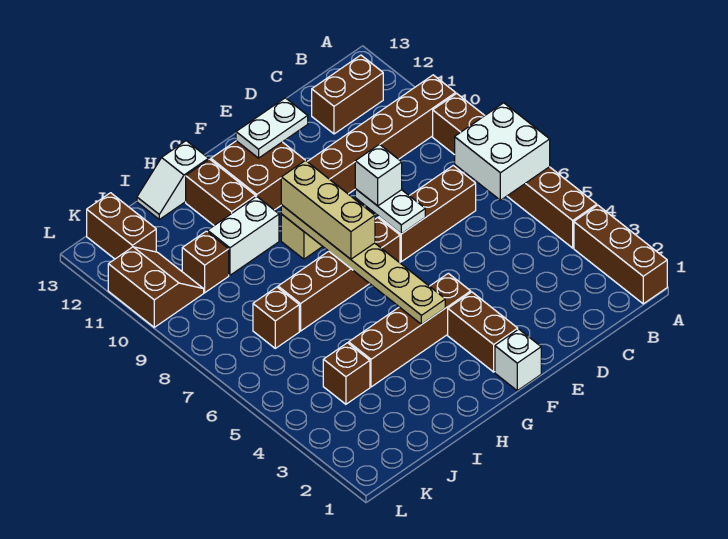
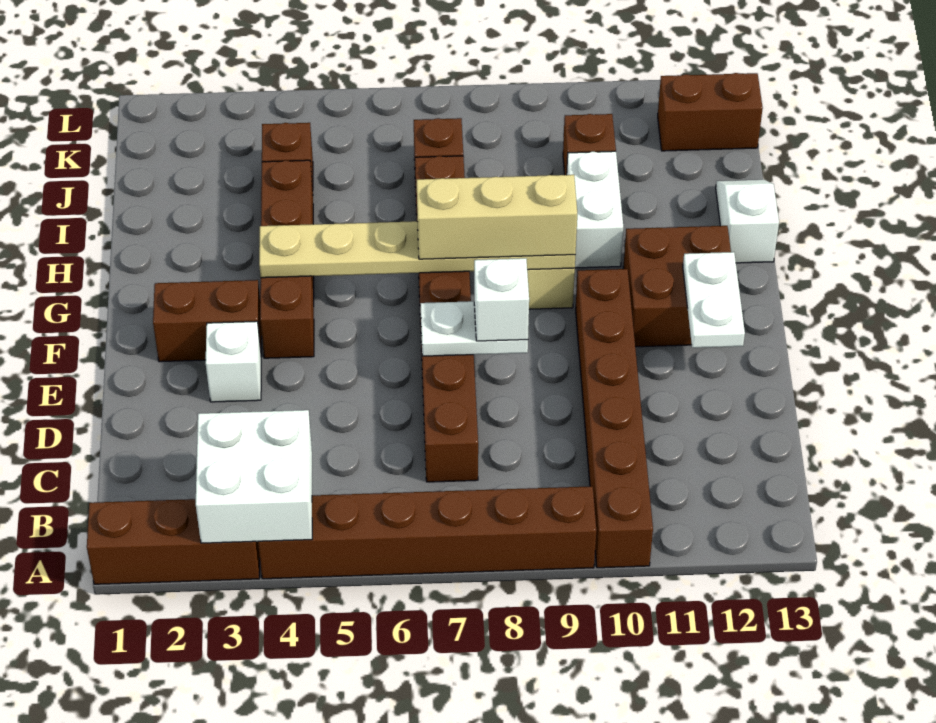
white brick A6:B7 level 2 -> white brick A3:B4 level 2
brown brick B12:C12 level 1 -> none
white brick F1 level 1 -> white brick E3 level 1
brown brick H11:H12 level 1 -> none
brown slope K10:L11 level 1 top L -> none

